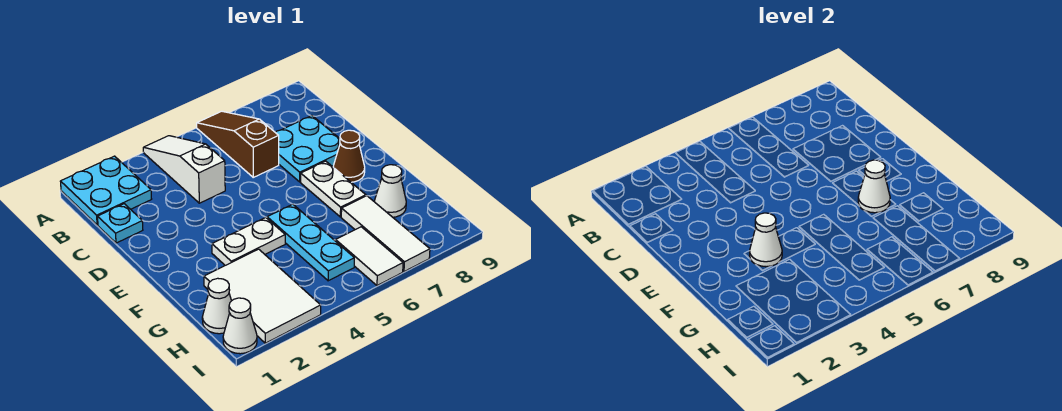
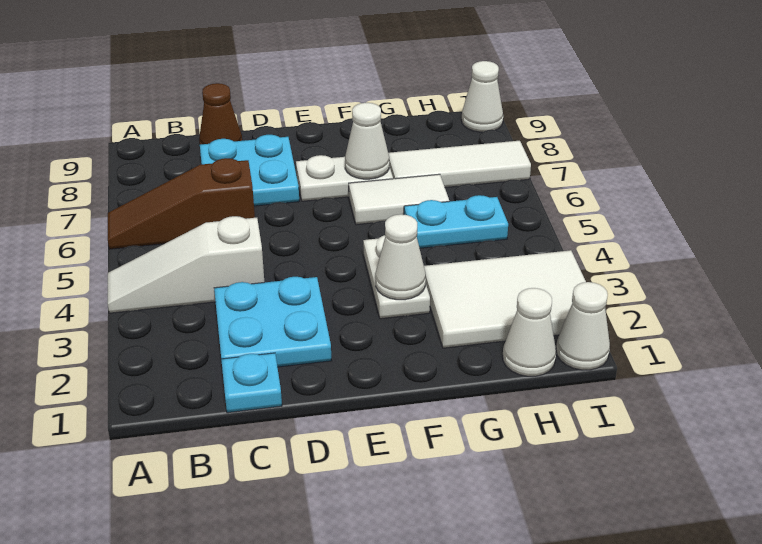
cyan plate A1:B2 level 1 -> cyan plate C2:D3 level 1
brown cone E8 level 1 -> brown cone C9 level 1
cyan plate F5:H5 level 1 -> cyan plate G5:H5 level 1
white cone G8 level 1 -> white cone I9 level 1
white tile H6:I6 level 1 -> white tile F6:G6 level 1

